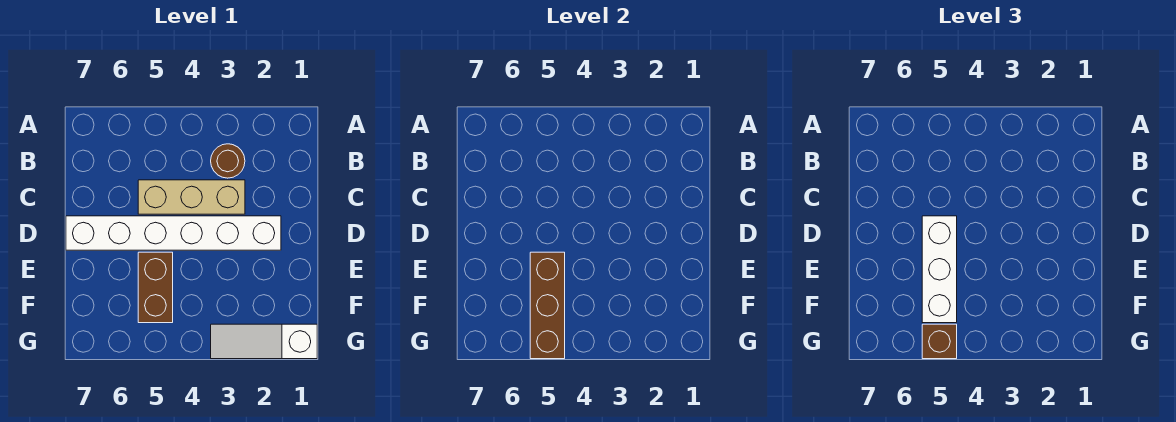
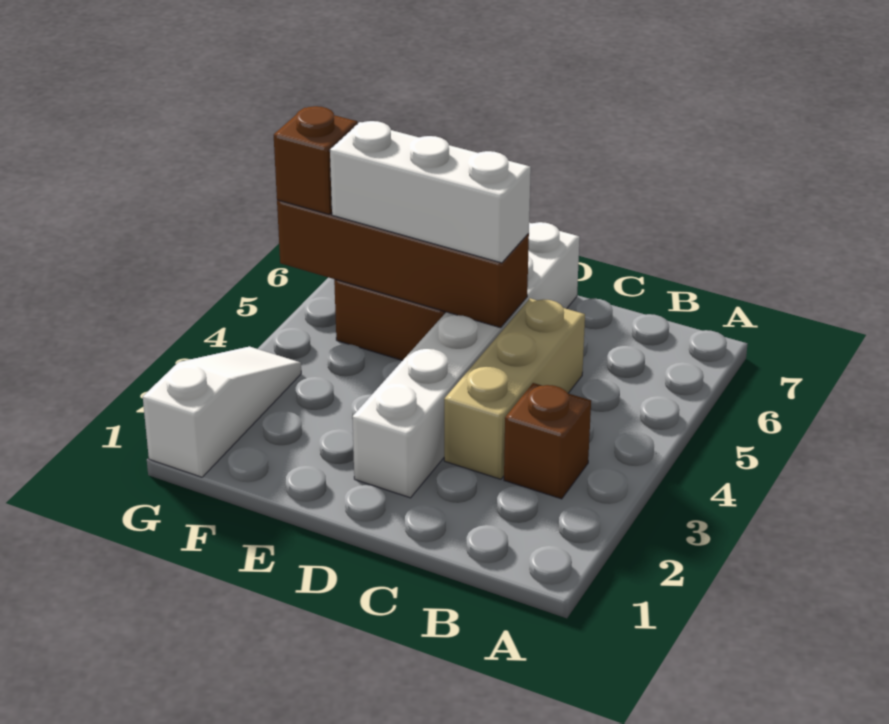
brown round brick B3 level 1 -> brown brick B3 level 1
brown brick E5:G5 level 2 -> brown brick D5:G5 level 2

